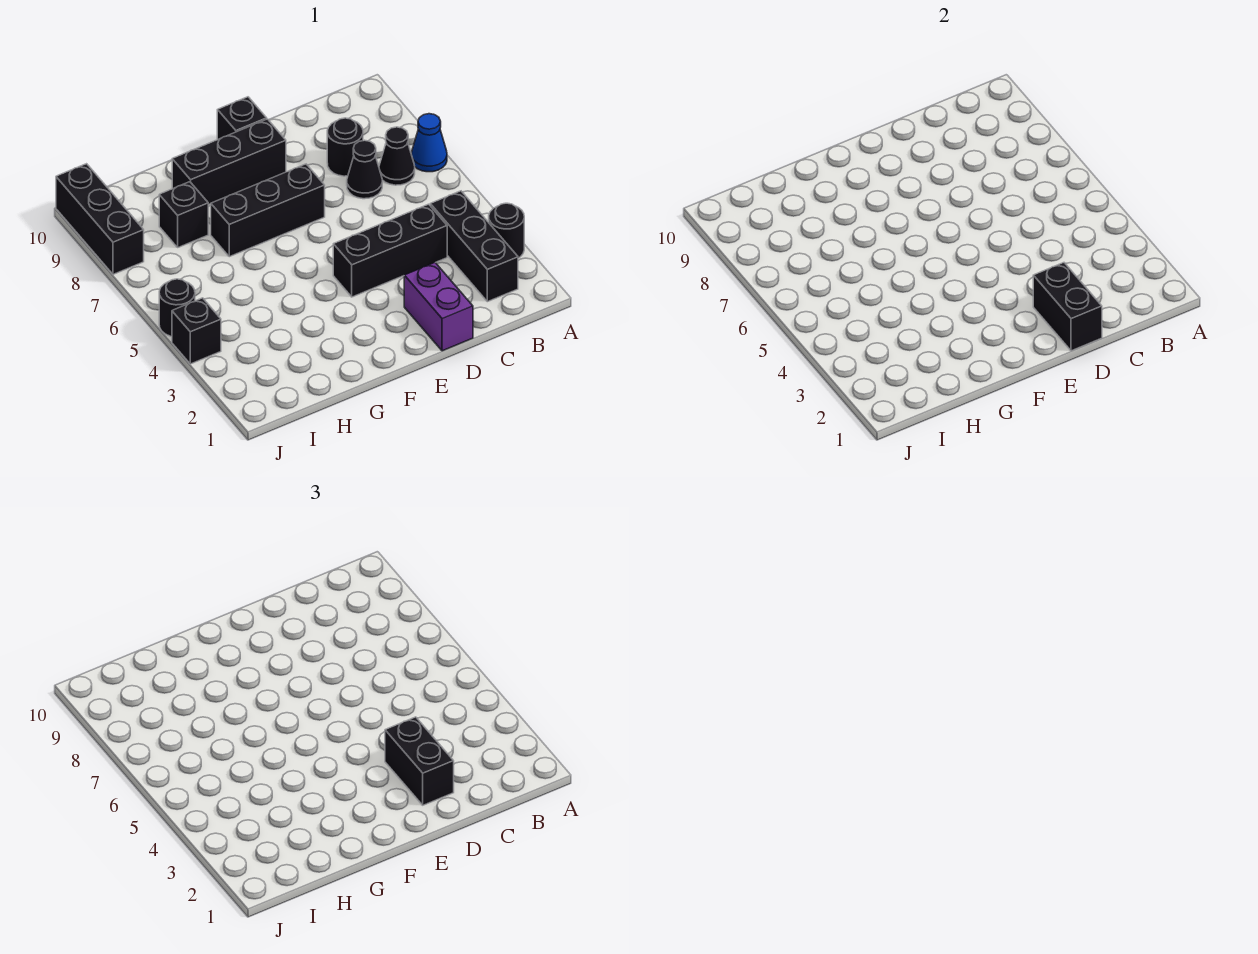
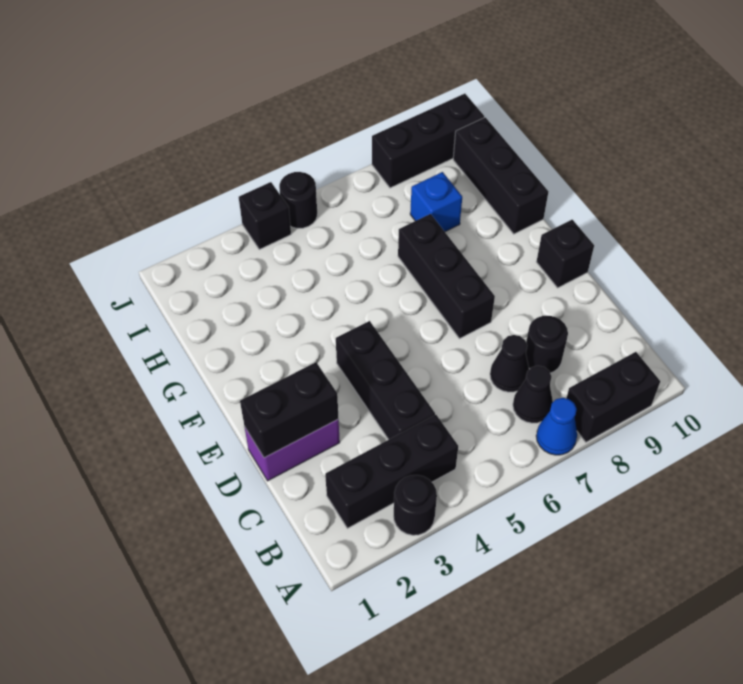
black brick D2:D3 level 3 -> black brick A8:A9 level 1
black brick E9:G9 level 1 -> black brick G10:I10 level 1
black brick H8 level 1 -> blue brick H8 level 1

